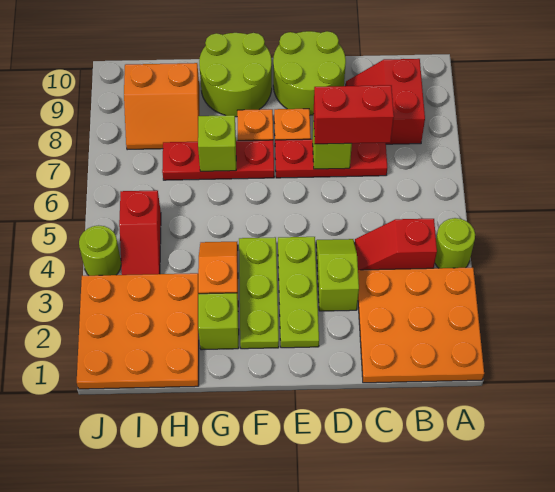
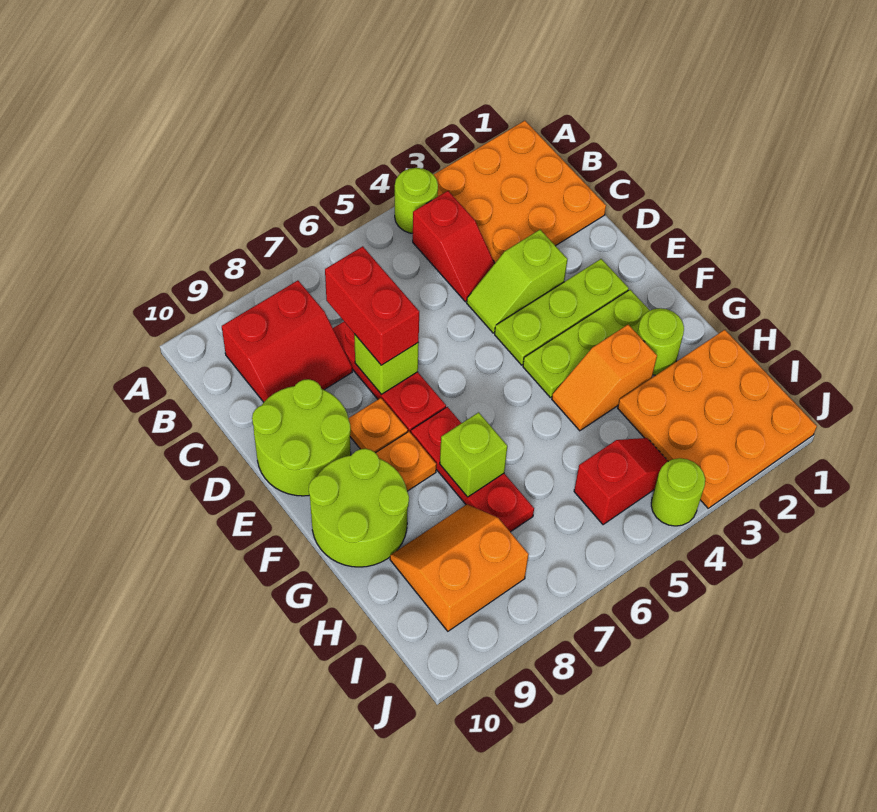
lime brick G2 level 1 -> lime round brick G2 level 1
orange slope H8:I9 level 1 top 9 -> orange slope H8:I9 level 1 top I

